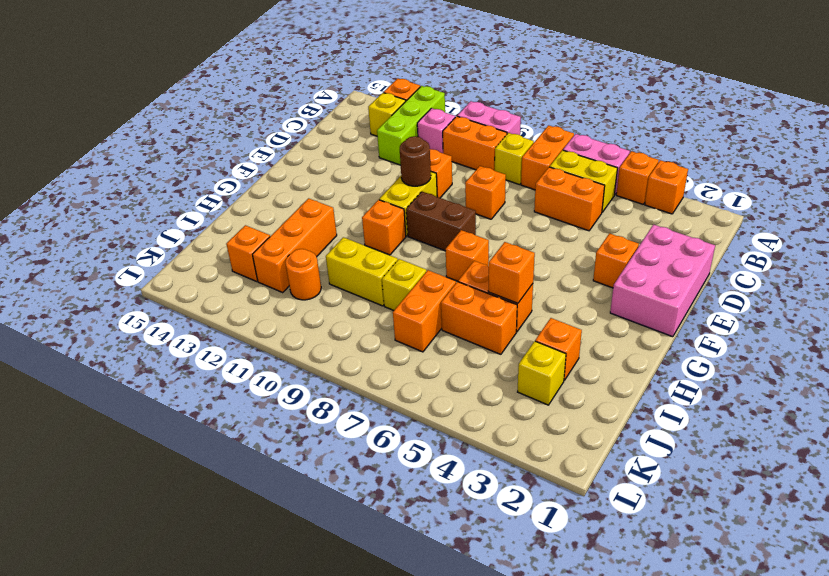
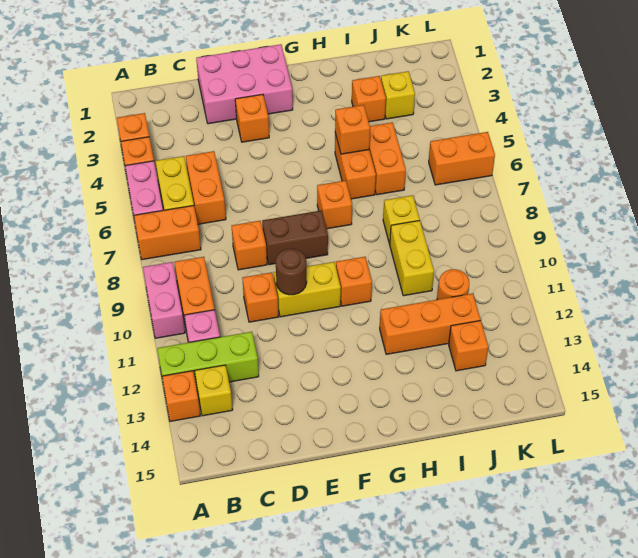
yellow brick B8 level 1 -> none
brown brick F8:F9 level 1 -> brown brick E8:F8 level 1
orange brick I7:J7 level 1 -> orange brick K6:L6 level 1

